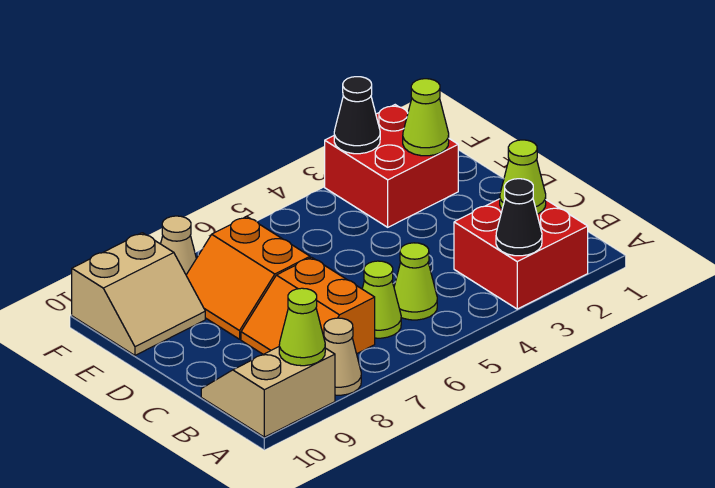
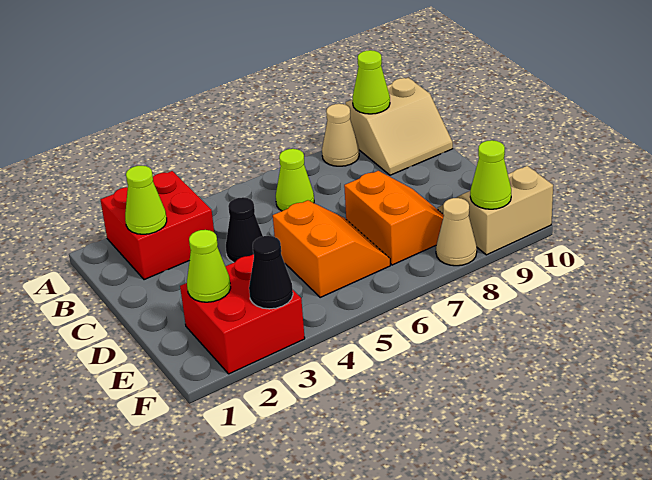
black cone A3 level 2 -> black cone C4 level 1
lime cone B5 level 1 -> lime cone F9 level 2
orange slope B7:C8 level 1 top 7 -> orange slope D5:E6 level 1 top 5

